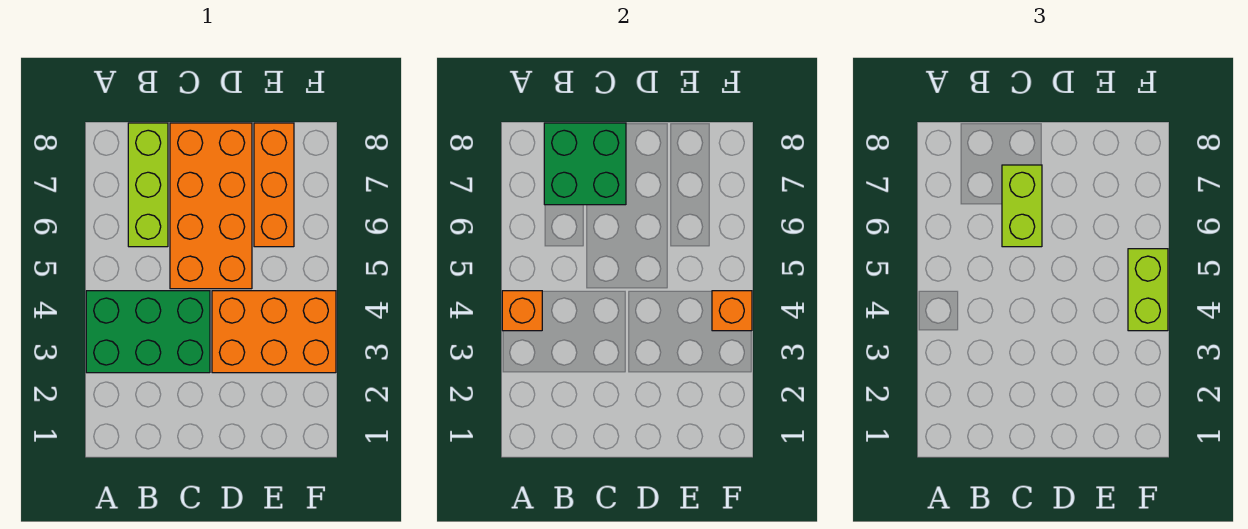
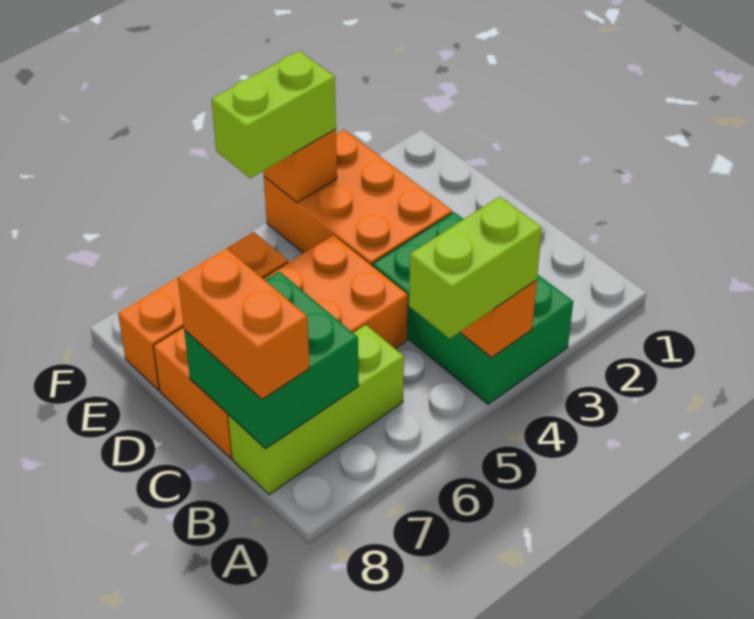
none -> orange brick B8:C8 level 3
lime brick C6:C7 level 3 -> lime brick A4:A5 level 3

